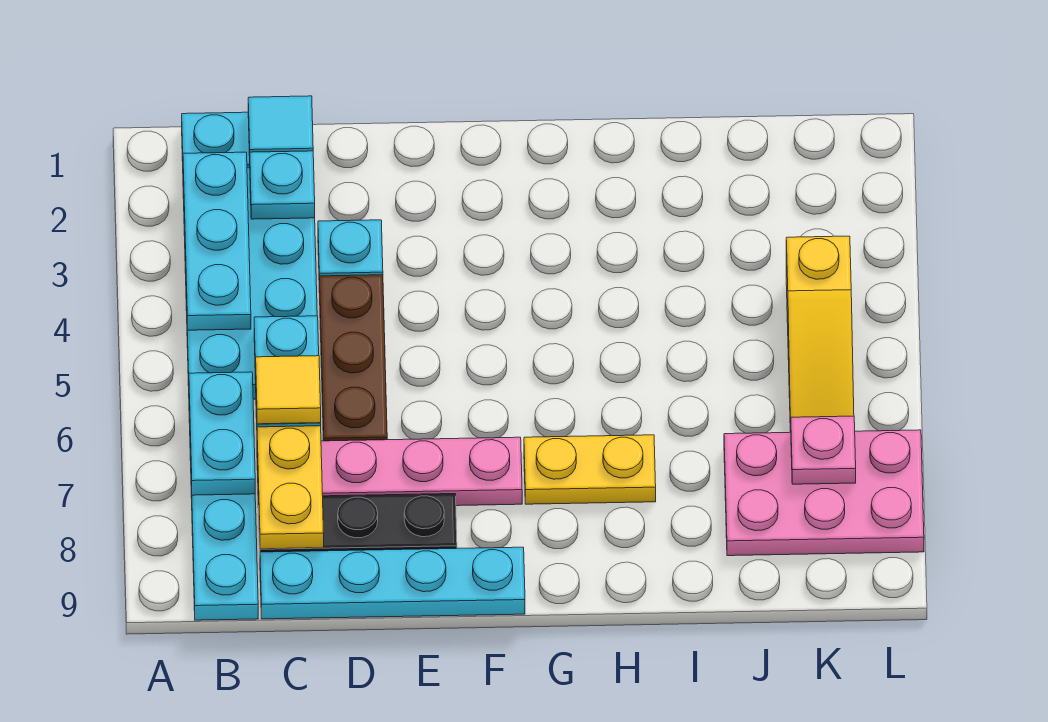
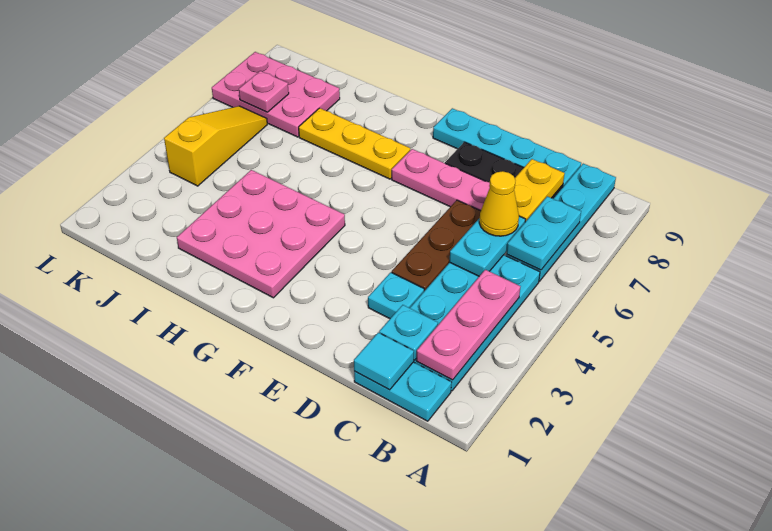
cyan plate B2:B4 level 2 -> pink plate B2:B4 level 2
yellow tile C6 level 3 -> yellow cone C6 level 3
none -> pink plate G2:I4 level 1
yellow plate G7:H7 level 1 -> yellow plate G7:I7 level 1

